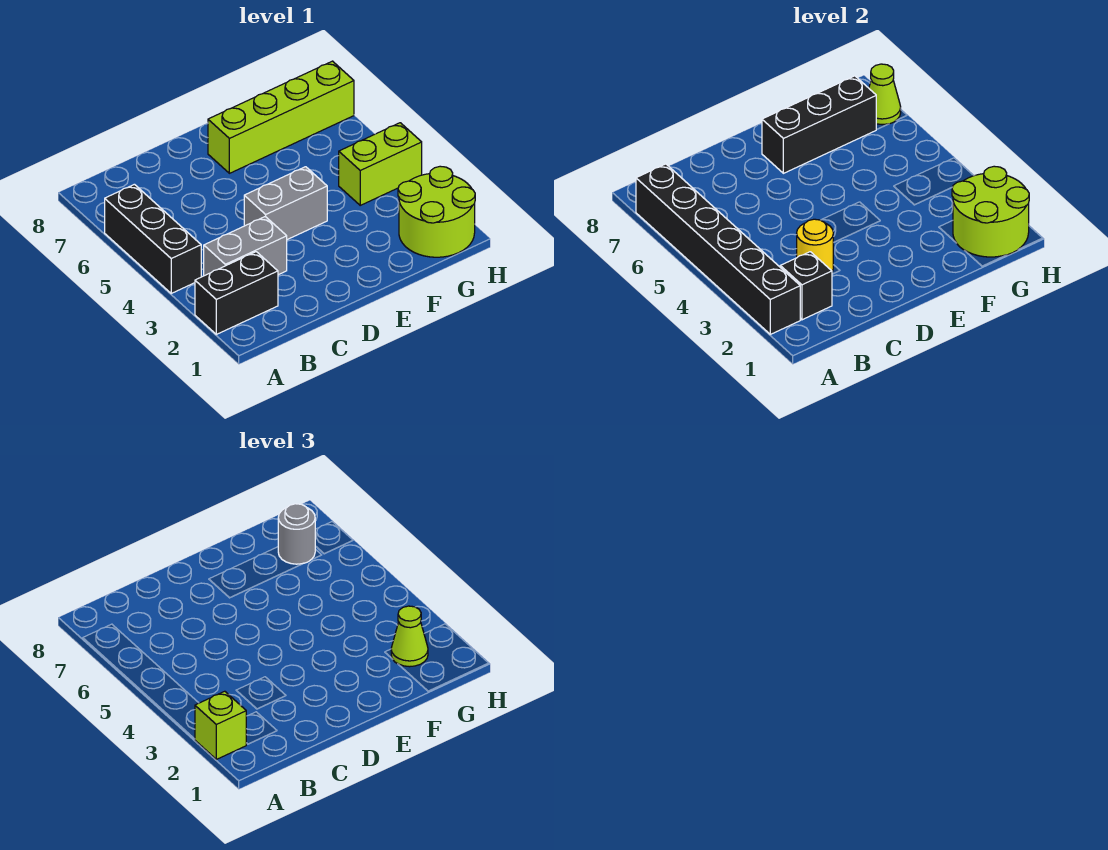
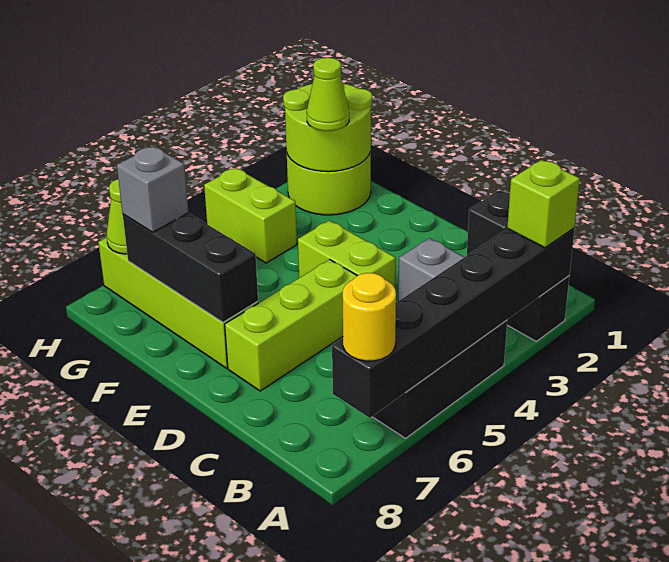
yellow round brick C3 level 2 -> yellow round brick A7 level 3
grey brick D4:E4 level 1 -> lime brick D4:E4 level 1
none -> lime brick D5:D7 level 1
grey round brick G7 level 3 -> grey brick G7 level 3

